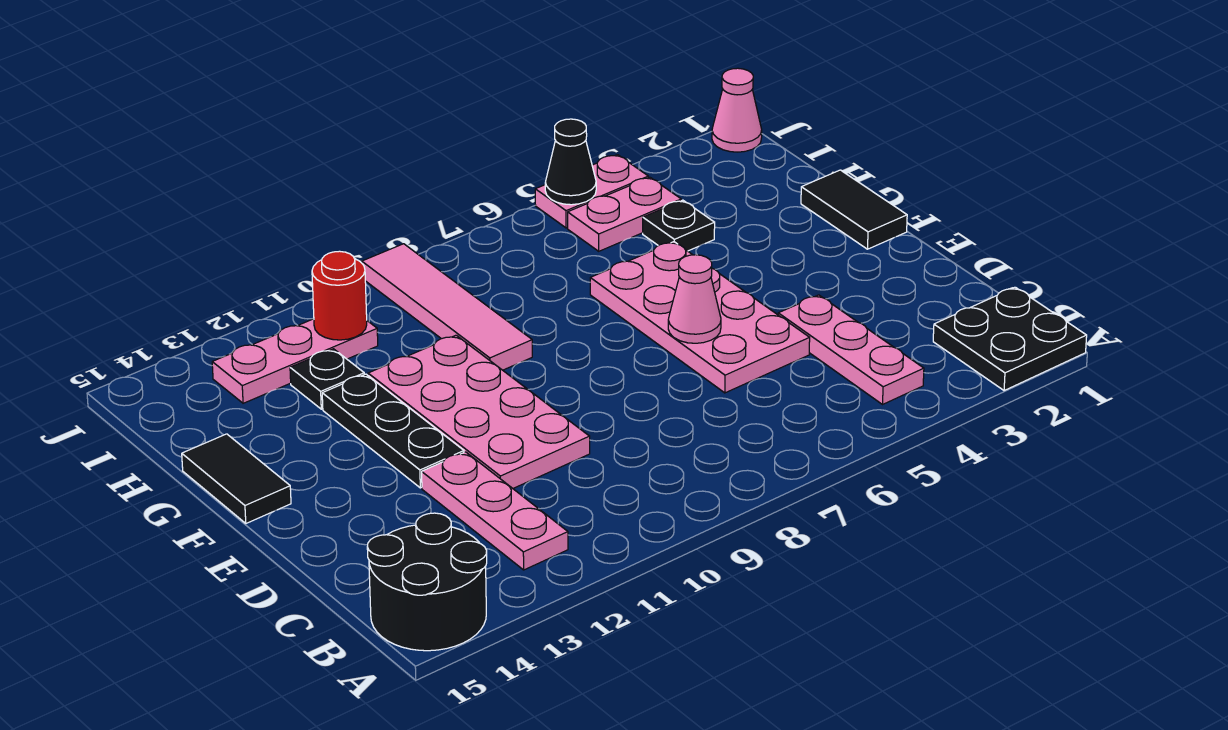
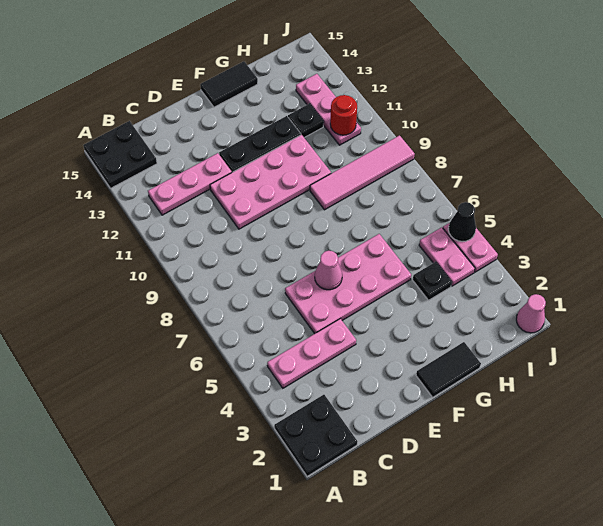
black round brick A14:B15 level 1 -> black plate A14:B15 level 1

